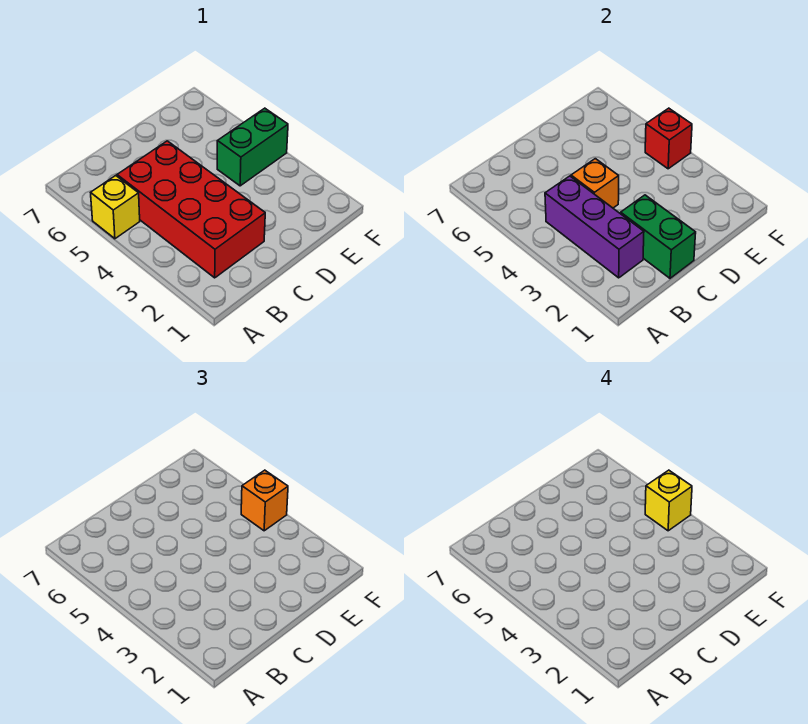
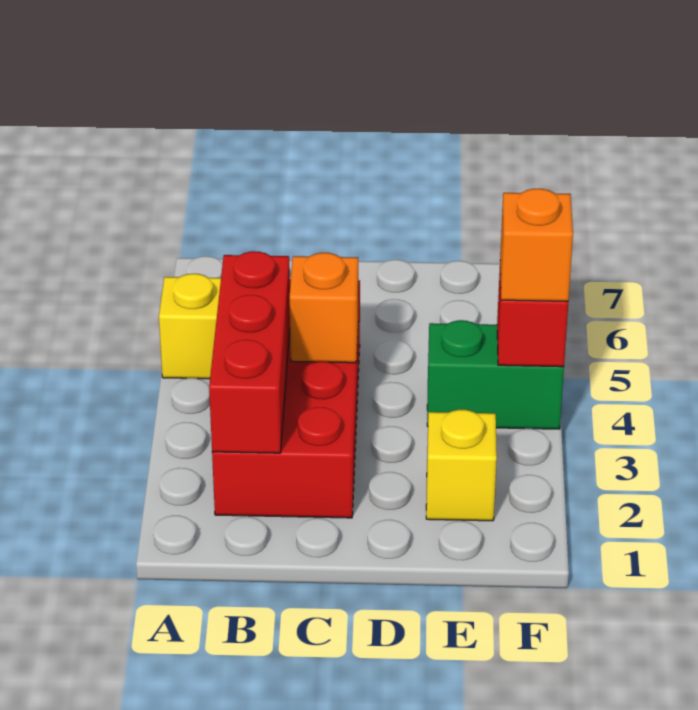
purple brick B2:B4 level 2 -> red brick B2:B4 level 2
green brick C1:C2 level 2 -> none
yellow brick F4 level 4 -> yellow brick E2 level 1

